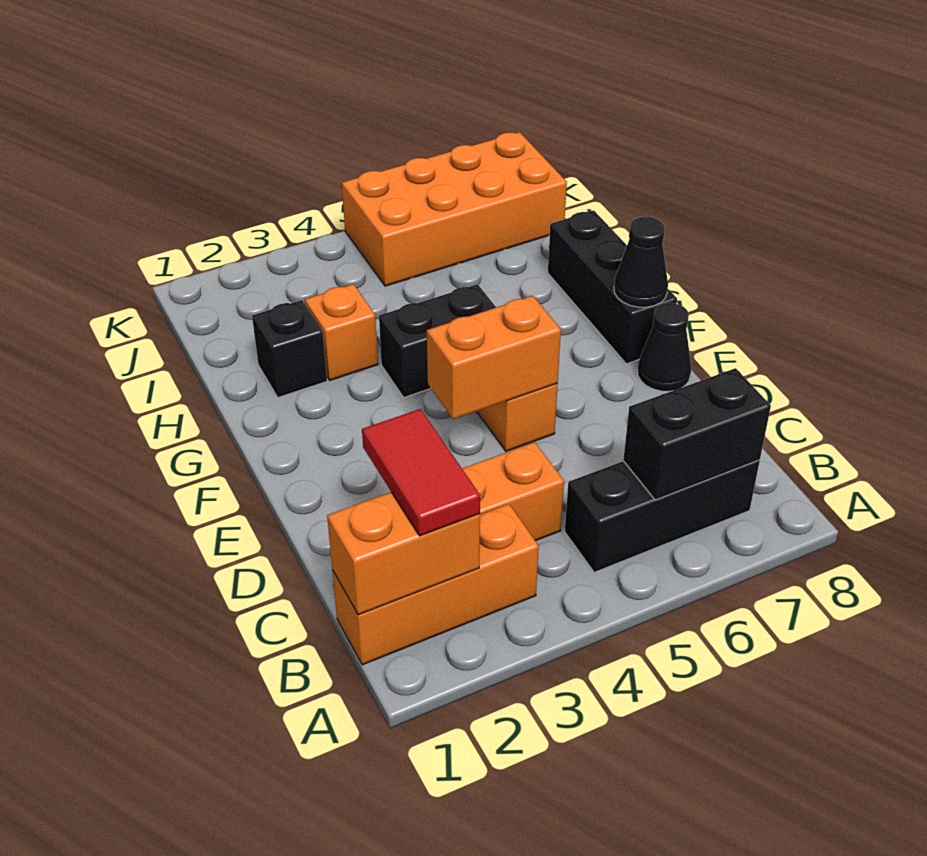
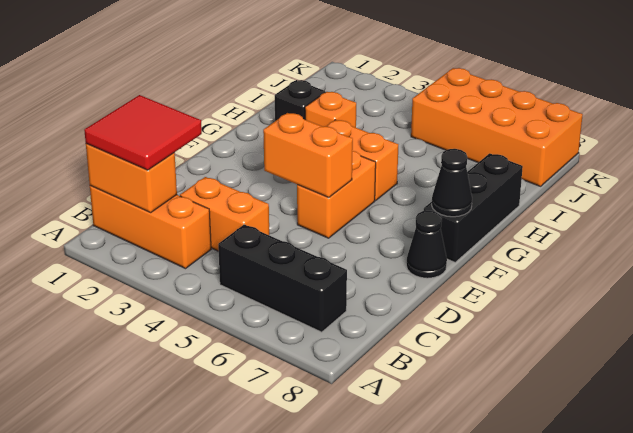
red tile B2:C2 level 3 -> red tile B1:C2 level 3
black brick B6:B7 level 2 -> none
black brick G4:G5 level 1 -> orange brick G4:G5 level 1

